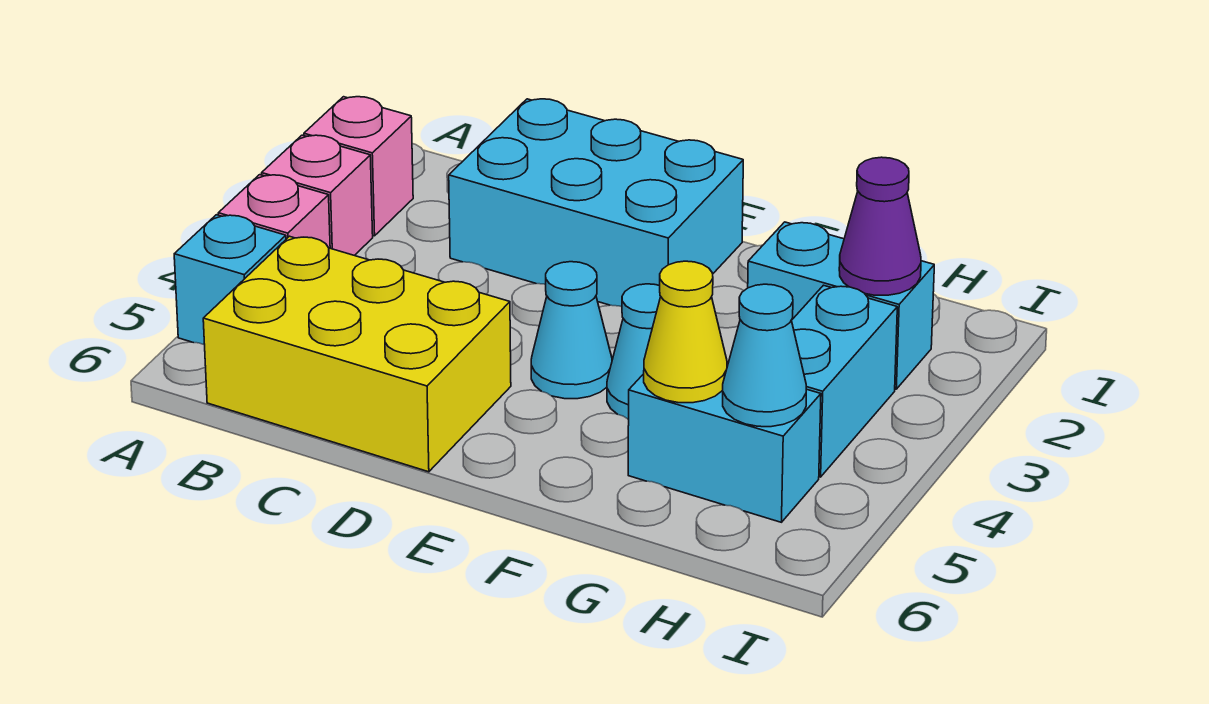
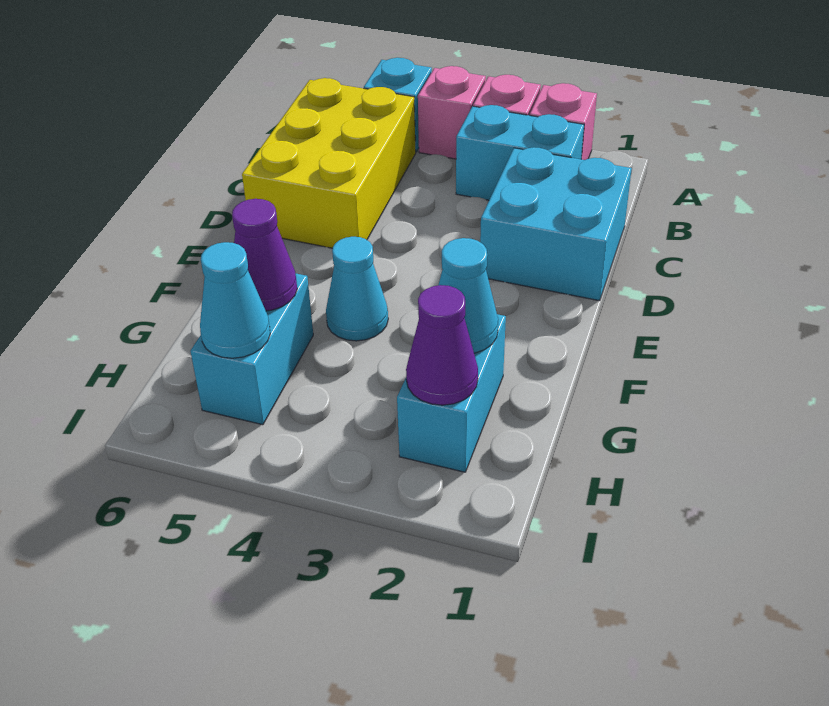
cyan brick C1:E2 level 1 -> cyan brick C1:D2 level 1
cyan cone E4 level 1 -> cyan cone G2 level 2
yellow cone G5 level 2 -> purple cone G5 level 2
cyan brick H3:H4 level 1 -> cyan brick B2:B3 level 1

